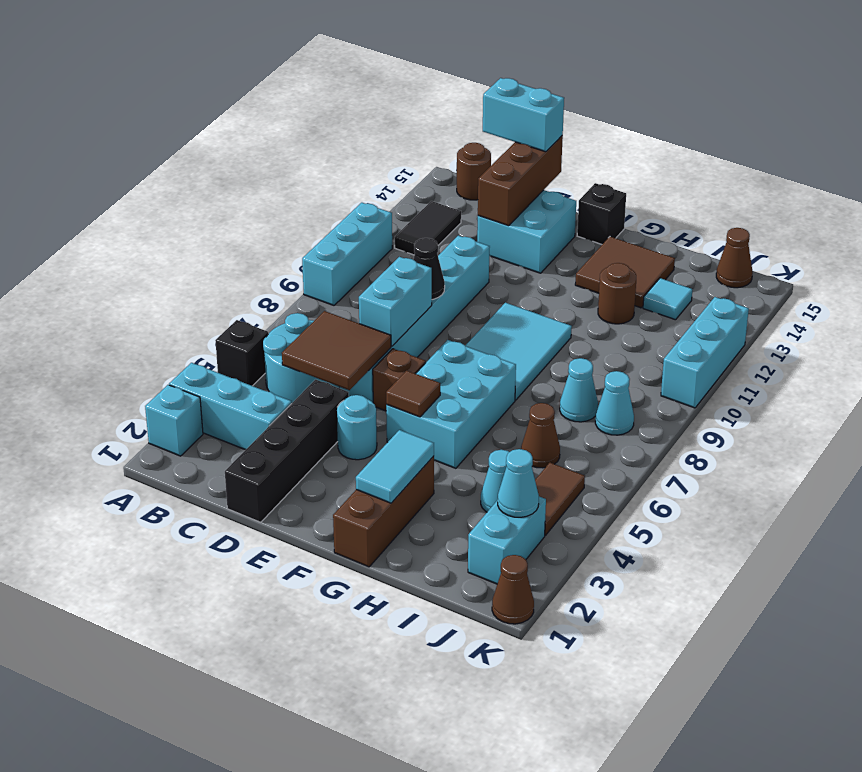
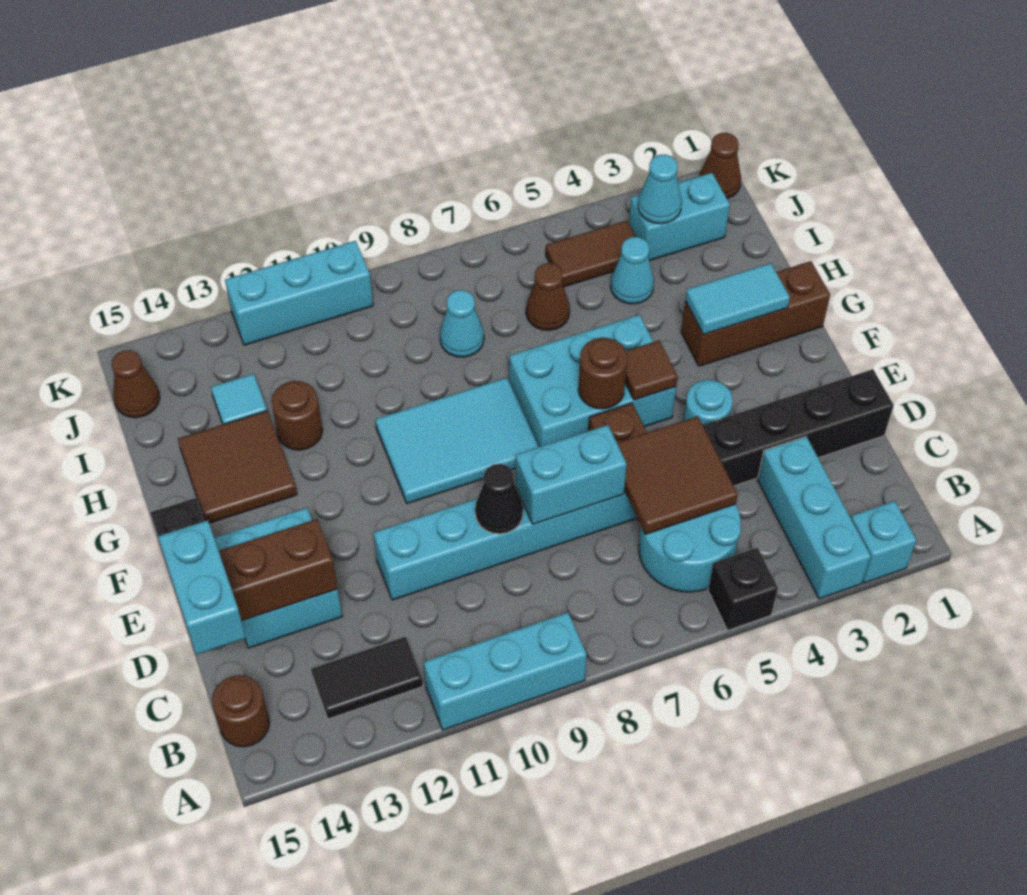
none -> brown round brick F6 level 2
cyan cone J8 level 1 -> none

